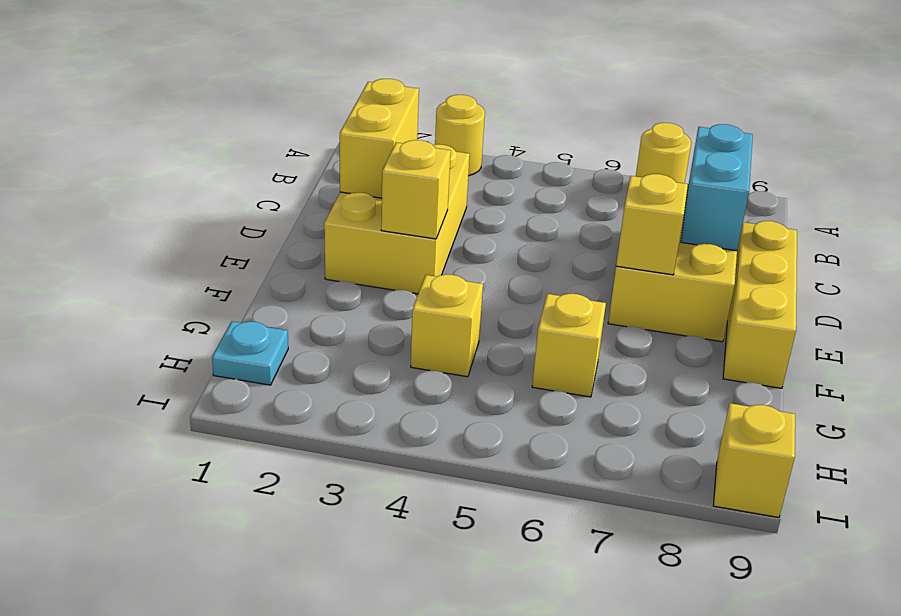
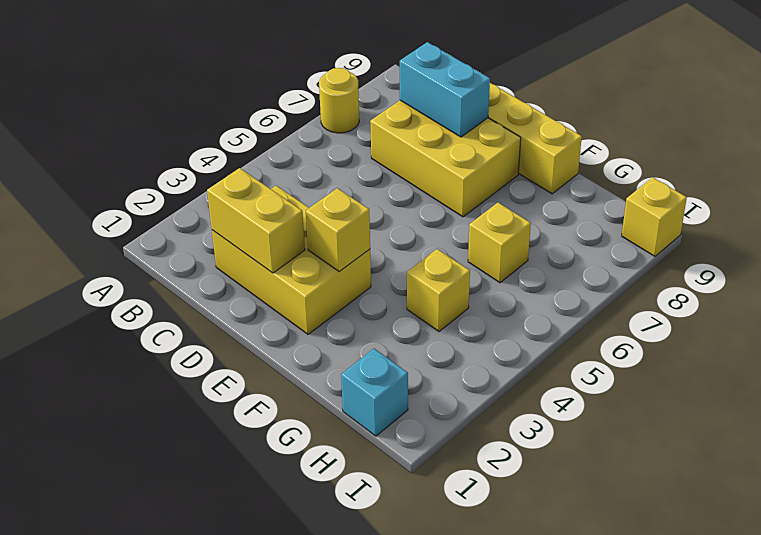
yellow round brick A3 level 1 -> none
yellow brick E7 level 2 -> none
cyan plate H1 level 1 -> cyan brick H1 level 1

